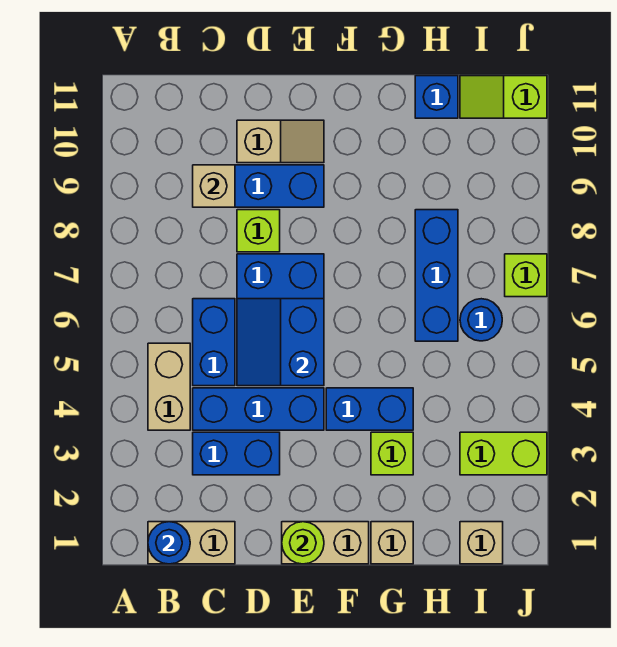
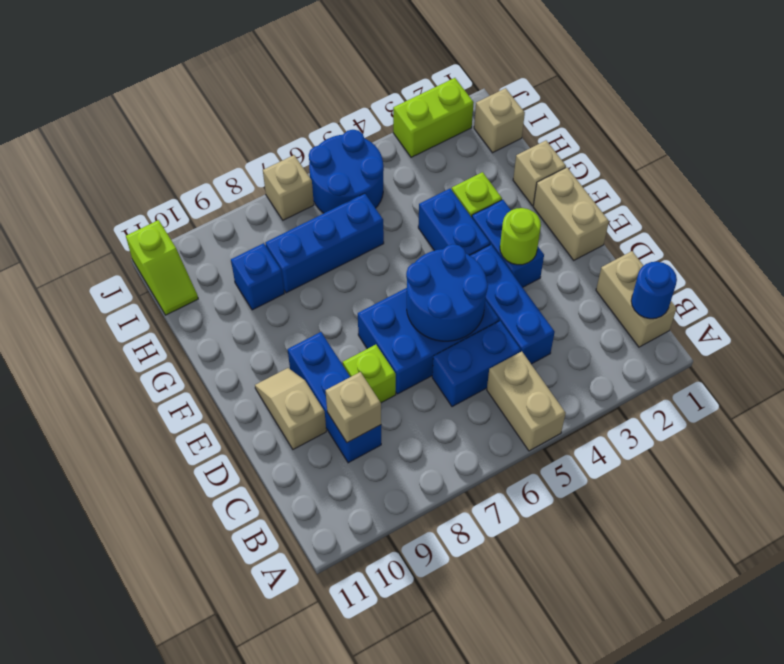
tan brick B4:B5 level 1 -> tan brick A5:B5 level 1
blue brick C3:D3 level 1 -> blue brick E3:F3 level 1
blue slope D5:E6 level 2 top E -> blue round brick D5:E6 level 2
lime round brick E1 level 2 -> lime round brick E3 level 2
blue brick H11 level 1 -> blue brick H9 level 1
lime brick I3:J3 level 1 -> lime brick J2:J3 level 1
blue round brick I6 level 1 -> blue round brick I5:J6 level 1
lime brick J7 level 1 -> tan brick J7 level 1

